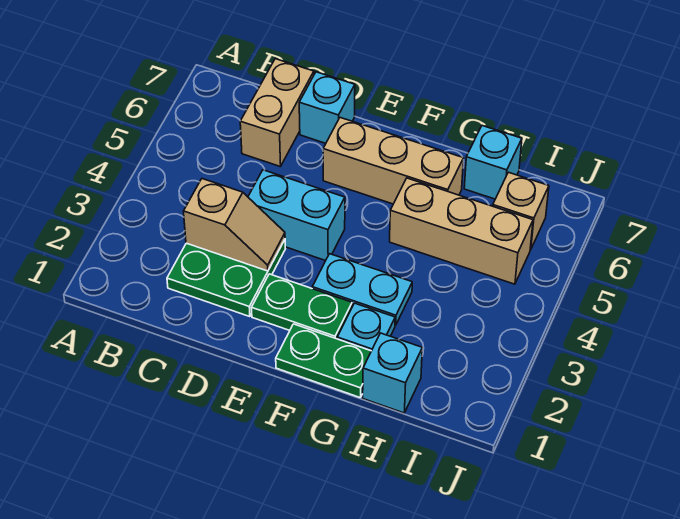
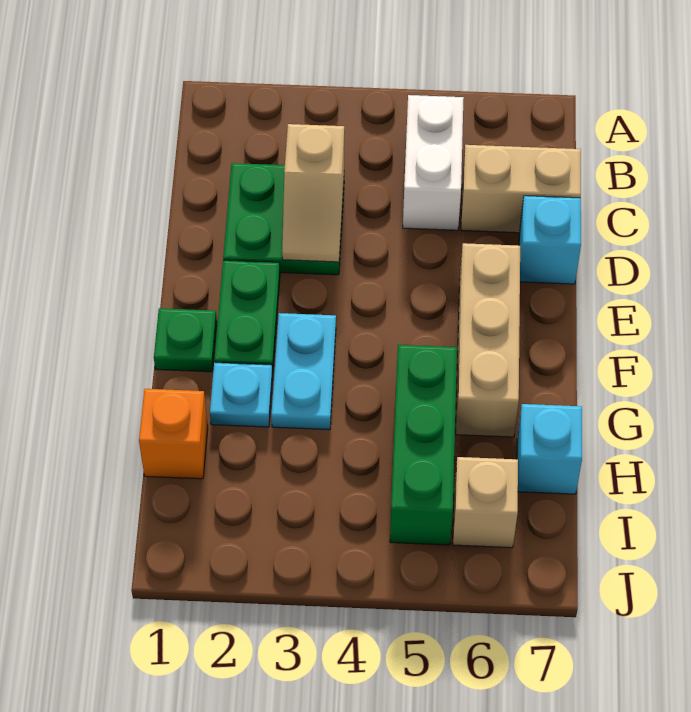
none -> white brick B5:C5 level 1
cyan brick D4:E4 level 1 -> none
green plate F1:G1 level 1 -> green plate F1 level 1
tan brick G5:I5 level 1 -> green brick G5:I5 level 1
cyan brick H1 level 1 -> orange brick H1 level 1

